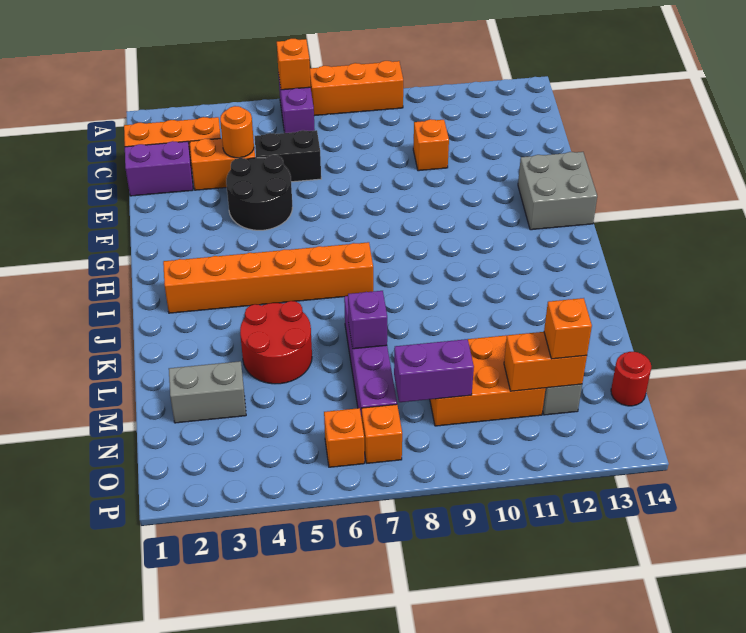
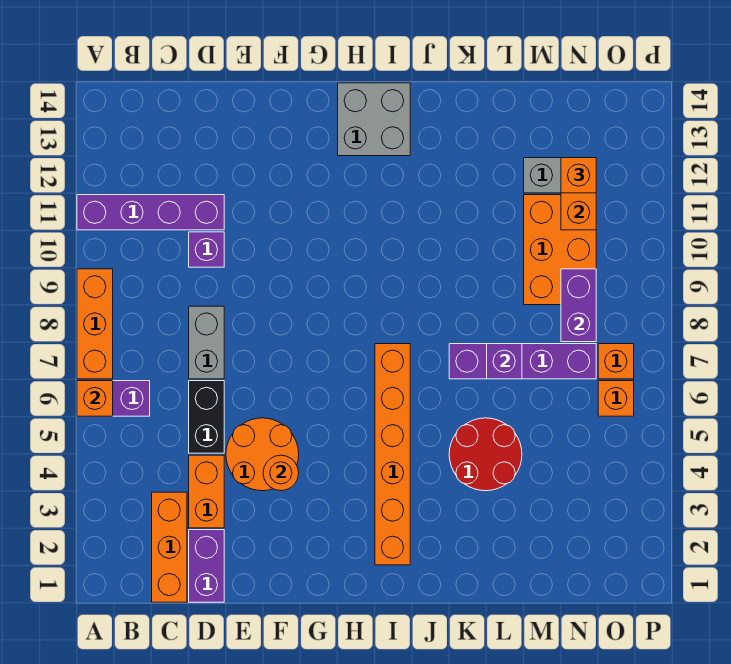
none -> purple brick A11:D11 level 1
orange round brick D4 level 2 -> orange round brick F4 level 2
orange brick D10 level 1 -> purple brick D10 level 1
black round brick E4:F5 level 1 -> orange round brick E4:F5 level 1
grey brick F13:G14 level 1 -> grey brick H13:I14 level 1
grey brick M2:M3 level 1 -> grey brick D7:D8 level 1
red round brick N14 level 1 -> none

